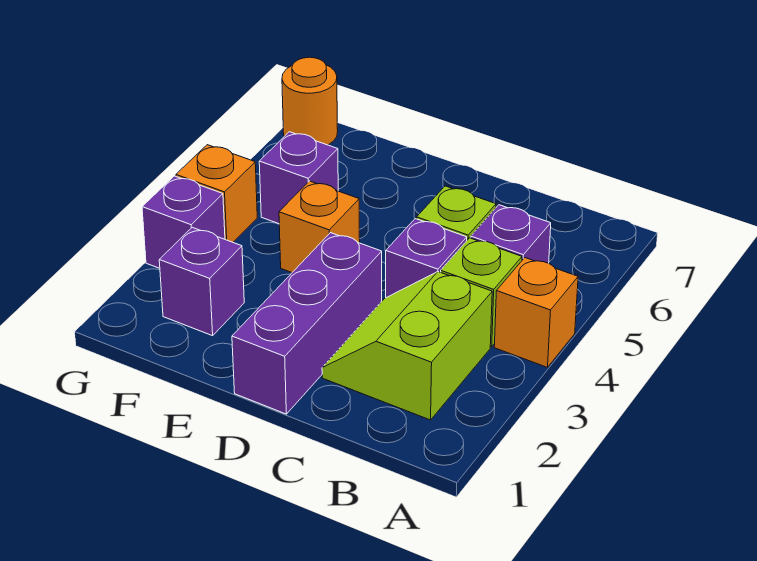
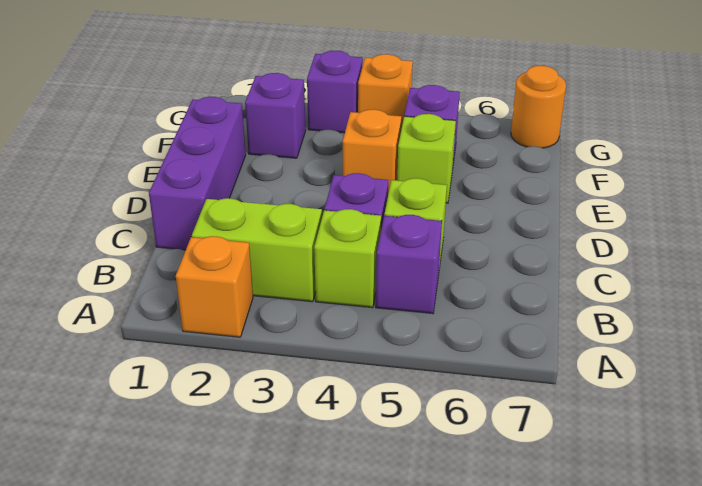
orange brick A4 level 1 -> orange brick A2 level 1
purple brick D1:D3 level 1 -> purple brick C1:E1 level 1
none -> lime brick E5 level 1

